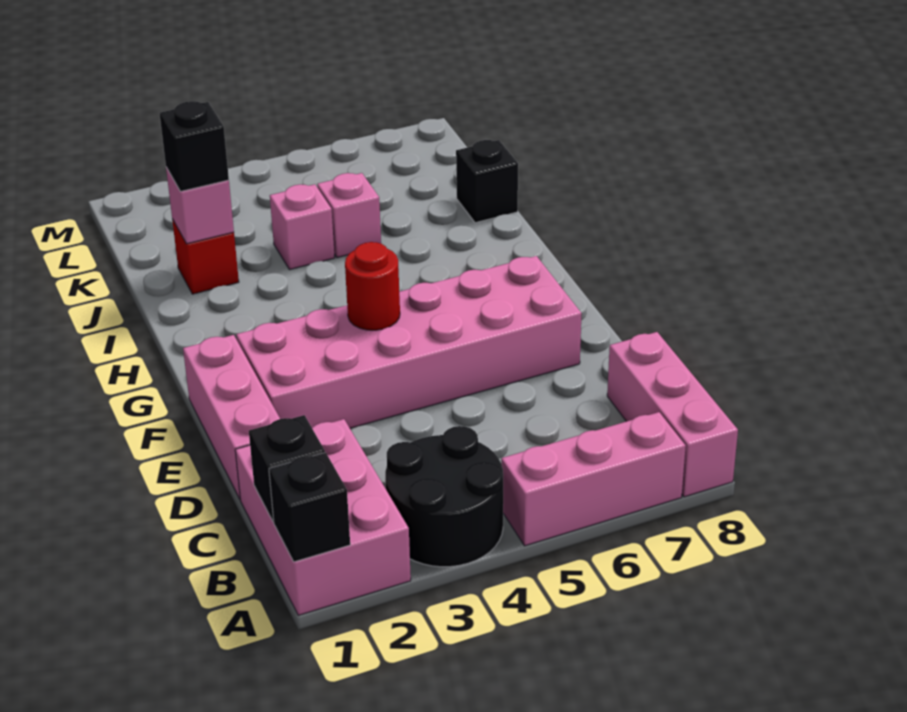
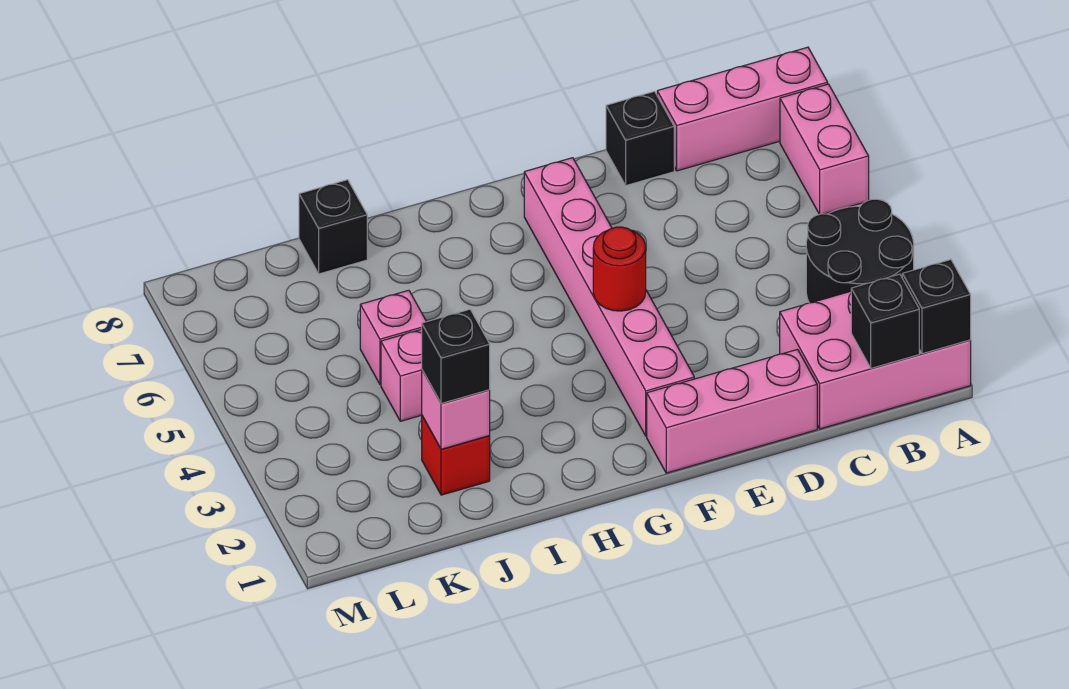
pink brick A5:A7 level 1 -> pink brick A6:A7 level 1
none -> black brick D8 level 1
pink brick E2:F7 level 1 -> pink brick F2:F7 level 1

